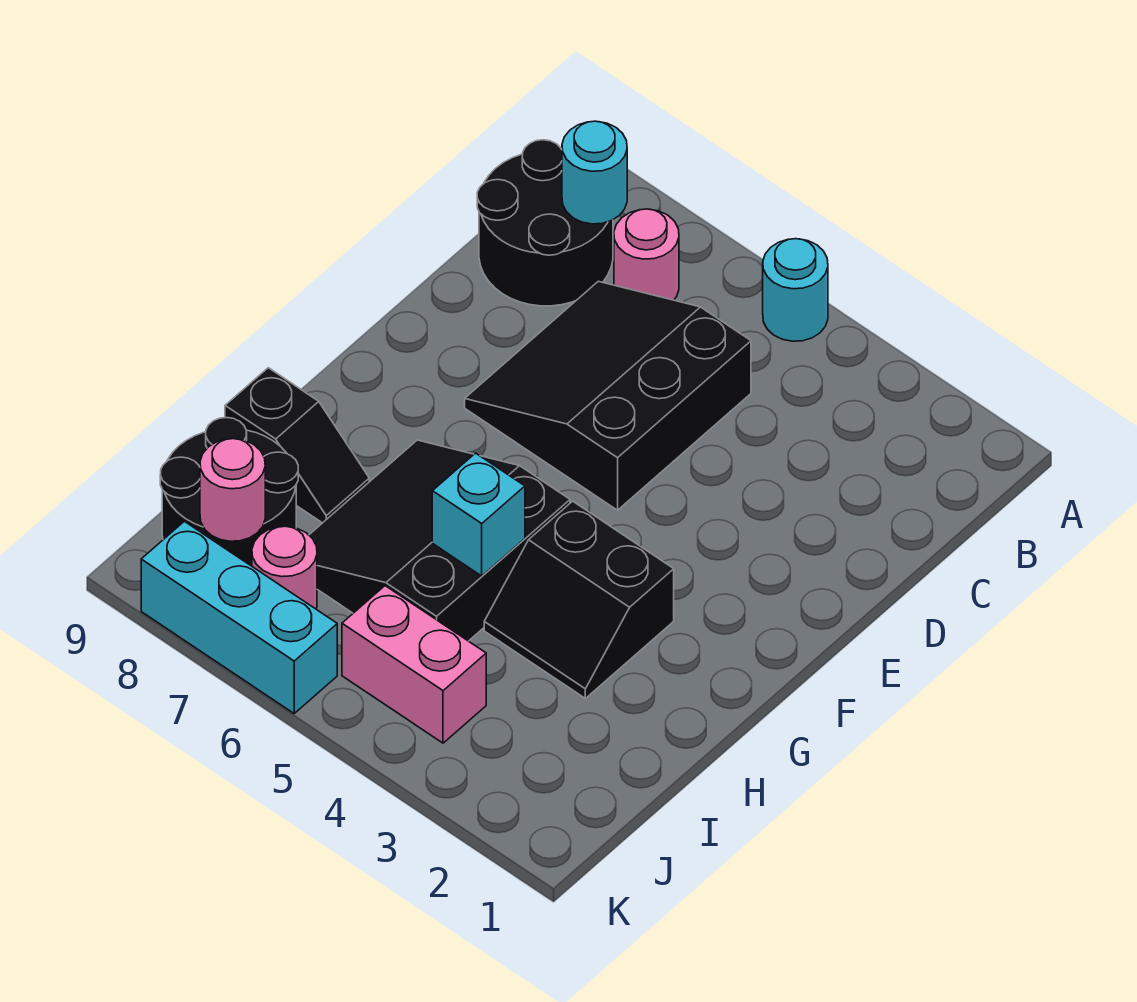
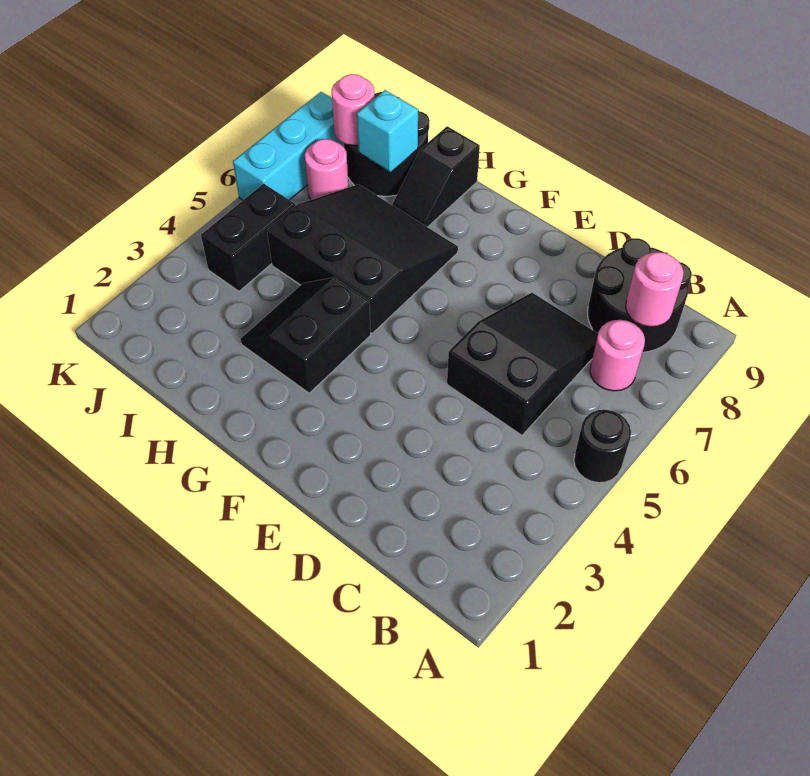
cyan round brick A5 level 1 -> black round brick A5 level 1
cyan round brick B8 level 2 -> pink round brick B8 level 2
black slope C5:E7 level 1 top 5 -> black slope C5:D7 level 1 top 5
cyan brick H5 level 2 -> cyan brick I8 level 2
pink brick J4:J5 level 1 -> black brick J4:J5 level 1

